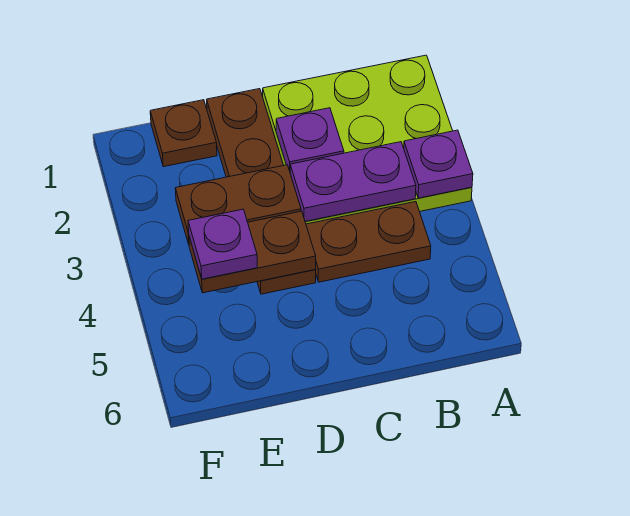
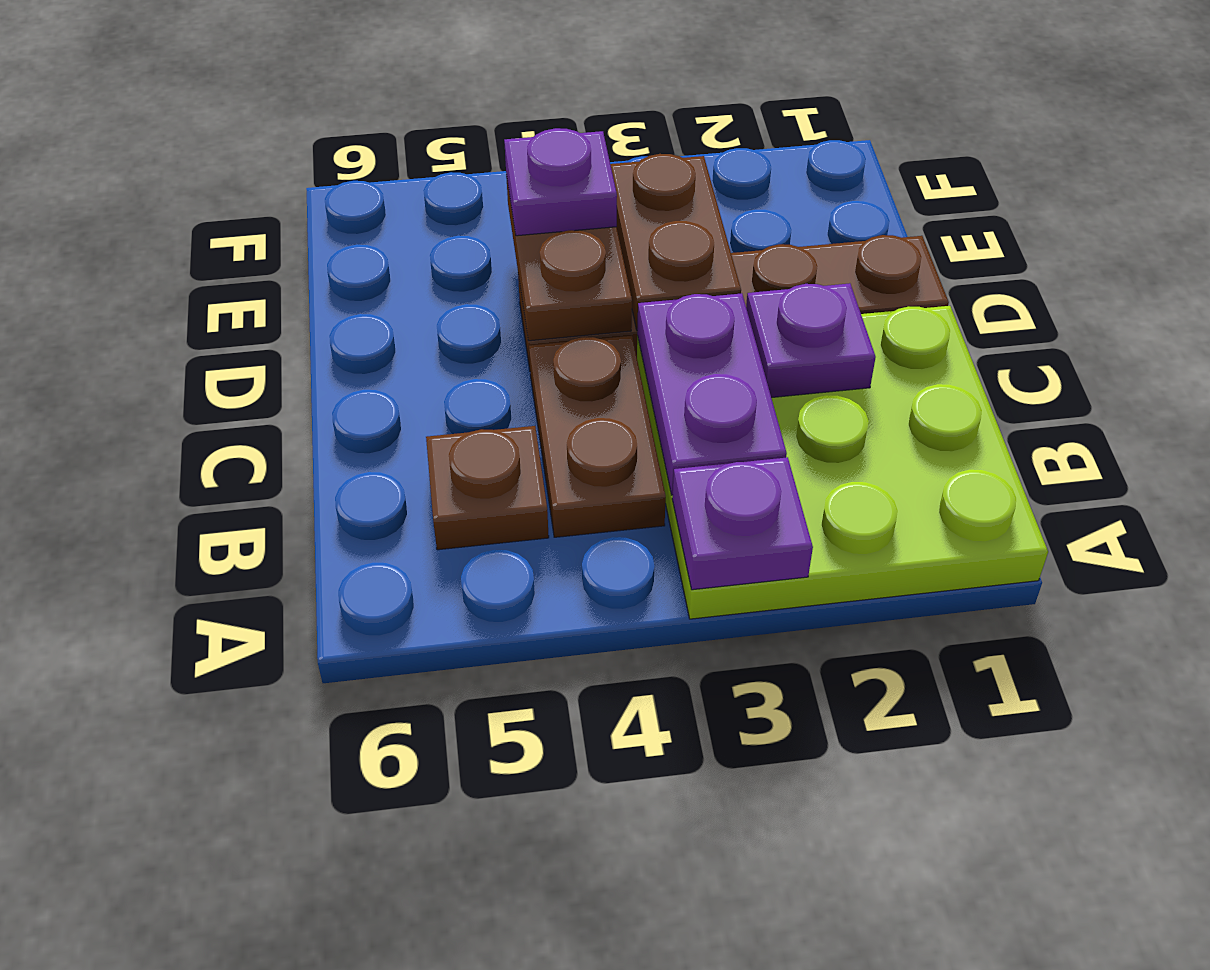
brown plate E1 level 1 -> brown plate B5 level 1

